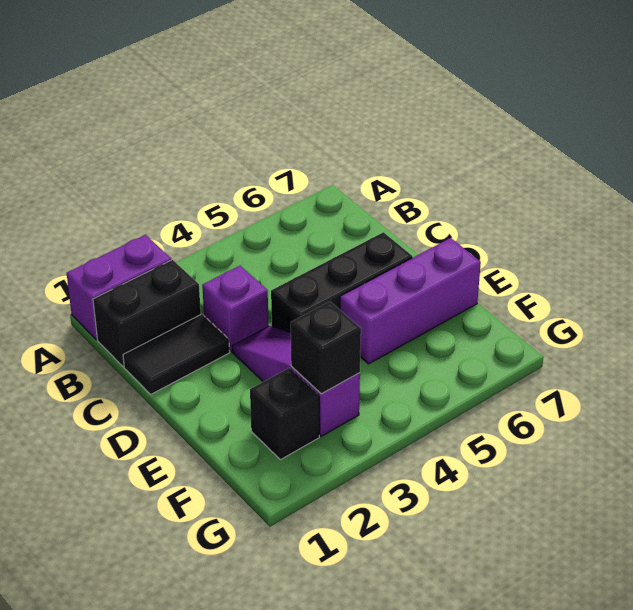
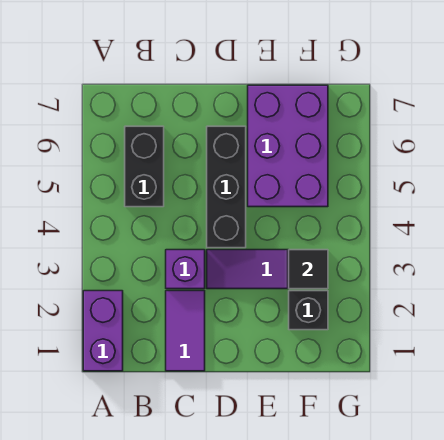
black brick B1:B2 level 1 -> black brick B5:B6 level 1
black tile C1:C2 level 1 -> purple tile C1:C2 level 1
purple brick E5:E7 level 1 -> purple brick E5:F7 level 1
black brick F3 level 2 -> black tile F3 level 2

